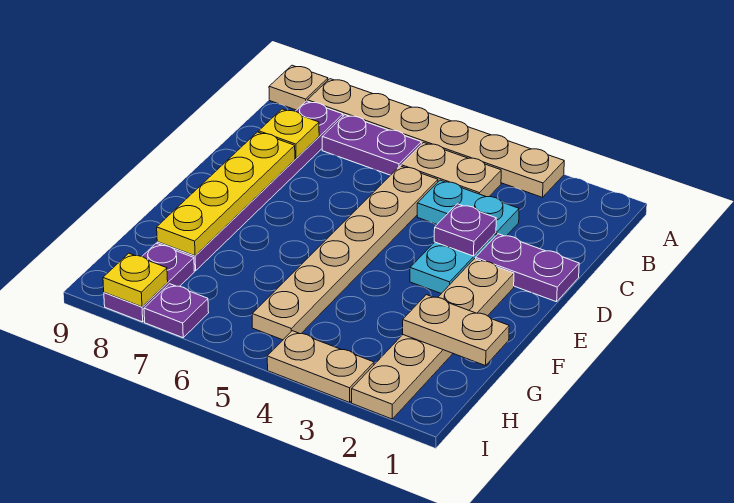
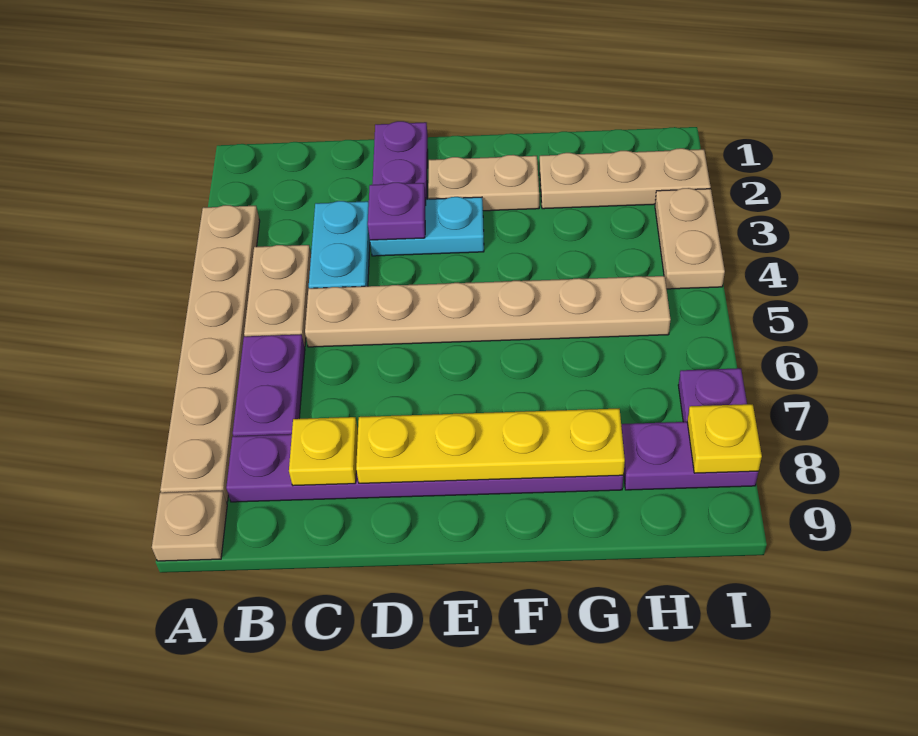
tan plate G1:G2 level 2 -> none

